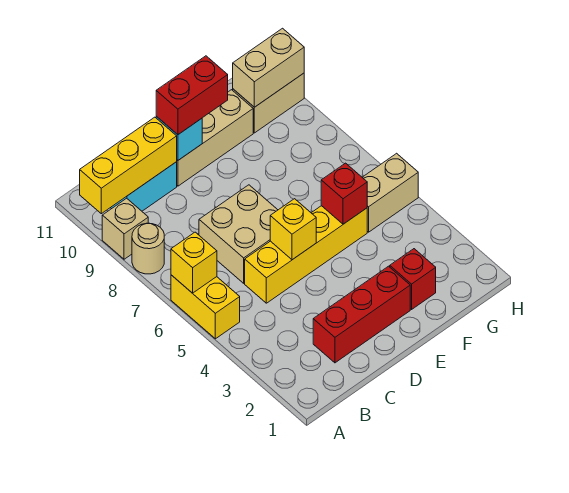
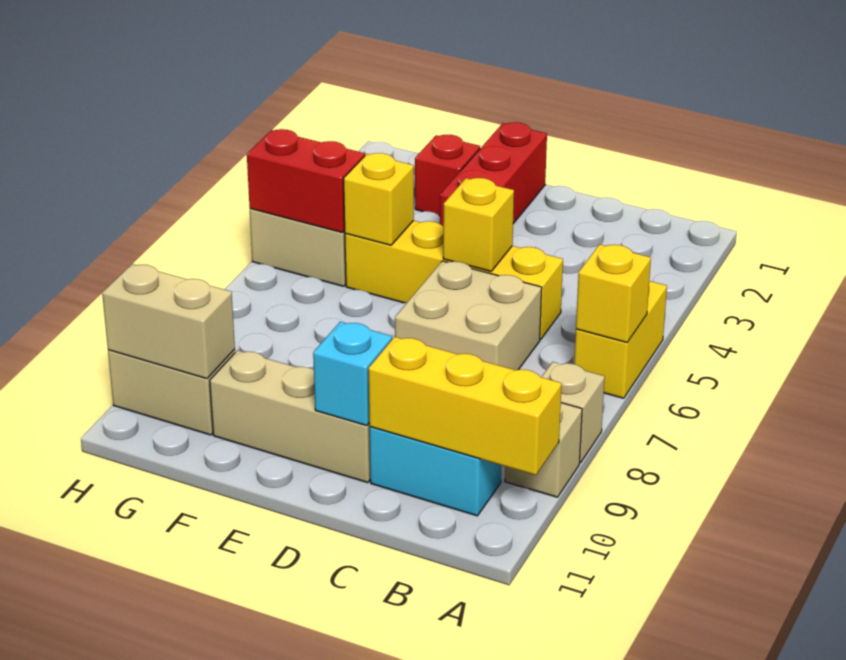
tan round brick A8 level 1 -> tan brick A8 level 1
red brick C2:E2 level 1 -> red brick E1:E3 level 1
red brick D10:E10 level 3 -> red brick G5:H5 level 2
red brick F5 level 2 -> yellow brick F5 level 2

